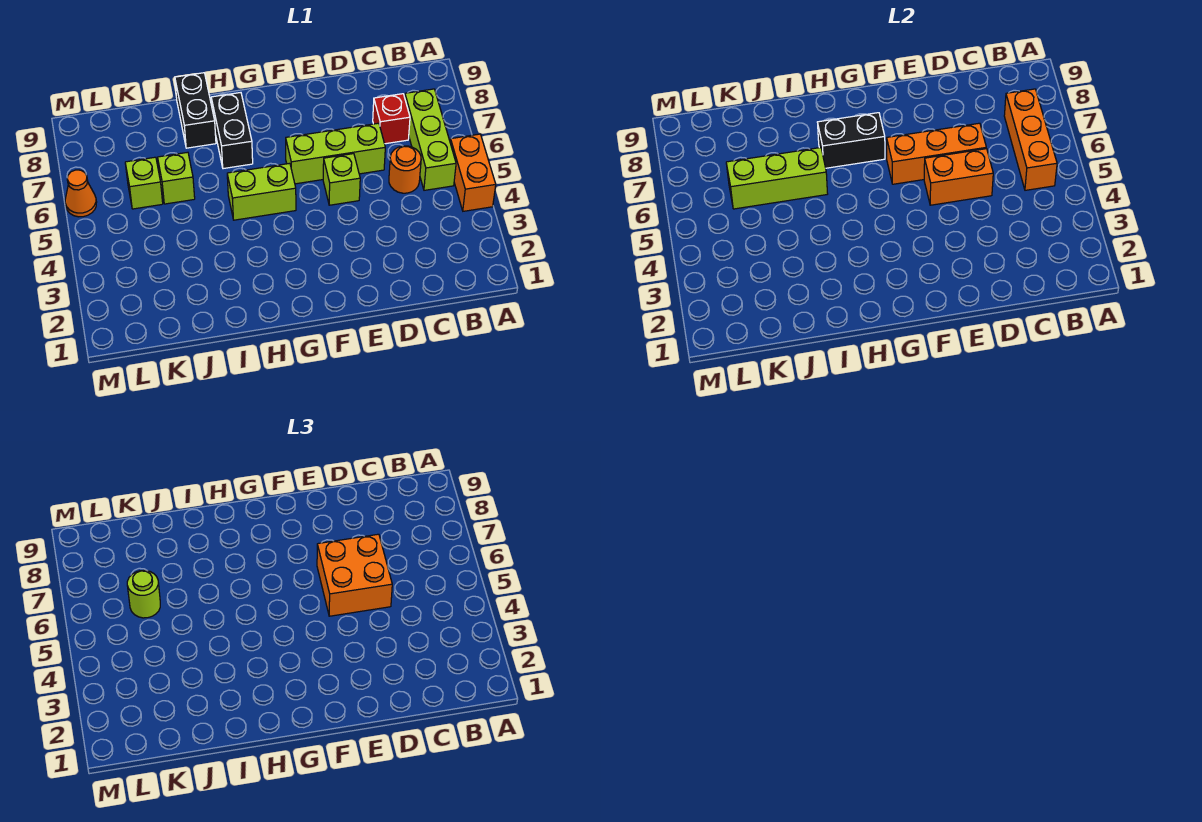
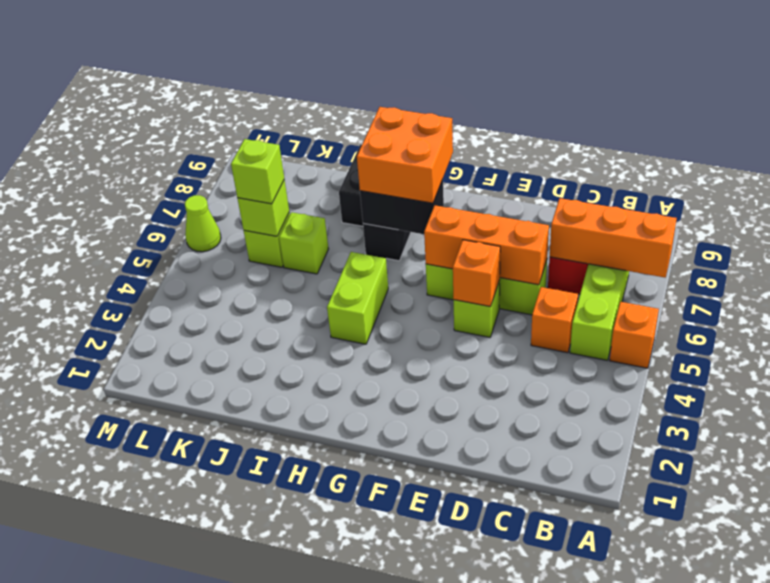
orange brick A4:A5 level 1 -> orange brick A5 level 1
orange brick B5:B7 level 2 -> orange brick A7:C7 level 2
orange round brick C5 level 1 -> orange brick C5 level 1
orange brick D5:E5 level 2 -> orange brick E5 level 2
orange brick D5:E6 level 3 -> orange brick G7:H8 level 3
lime brick G5:H5 level 1 -> lime brick H4:H5 level 1
lime brick I6:K6 level 2 -> lime brick K6 level 2
lime round brick K6 level 3 -> lime brick K6 level 3
orange cone M6 level 1 -> lime cone M6 level 1

